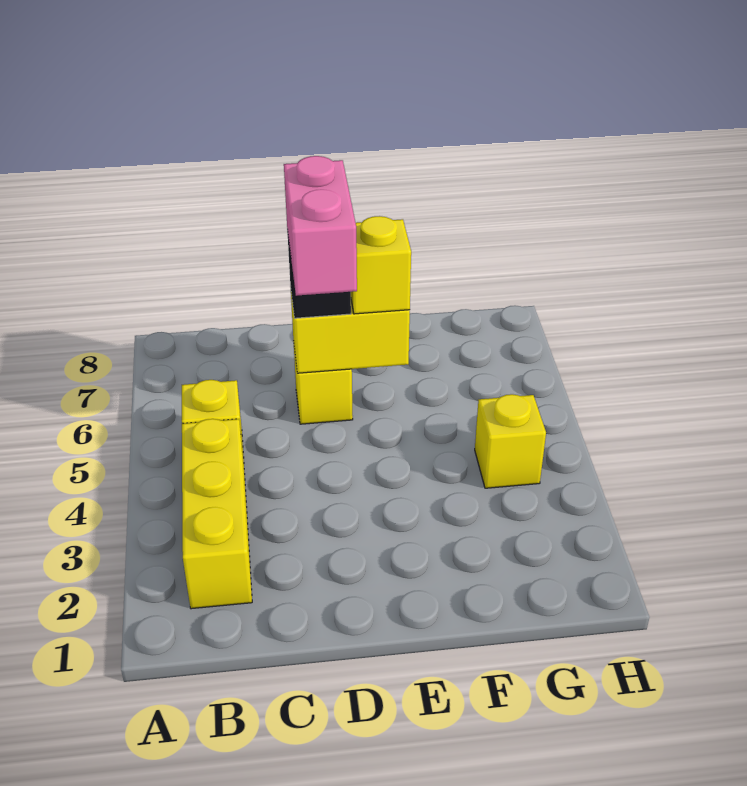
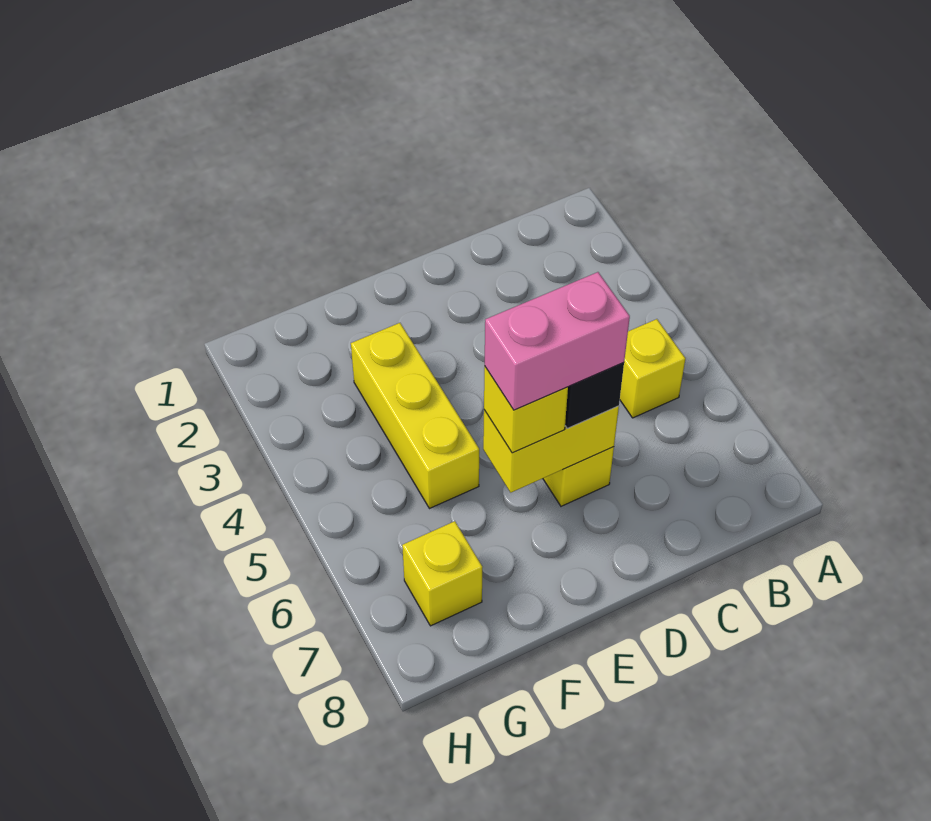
yellow brick B2:B4 level 1 -> yellow brick F3:F5 level 1
pink brick D5:D6 level 4 -> pink brick D6:E6 level 4
yellow brick G4 level 1 -> yellow brick G7 level 1

